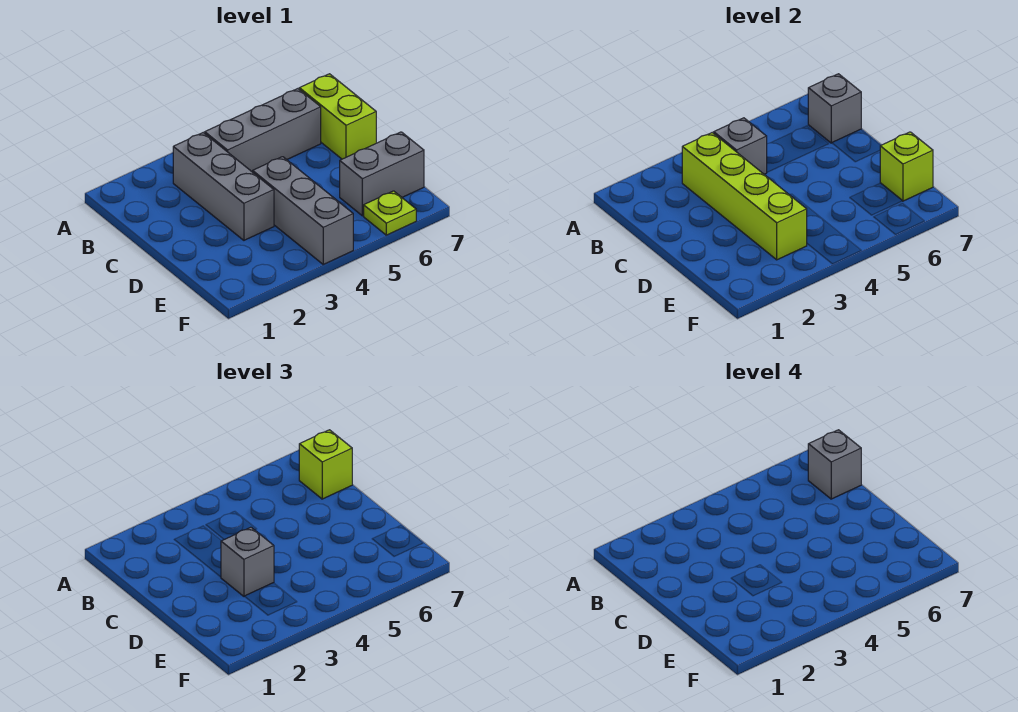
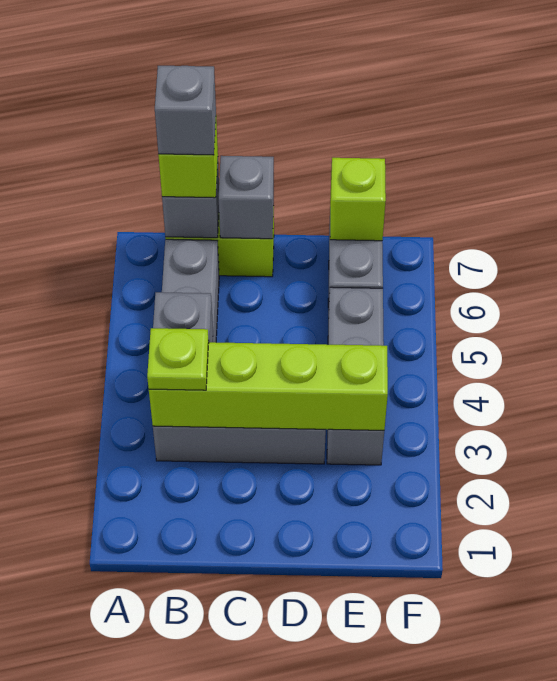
grey brick D3 level 3 -> grey brick C7 level 2
grey brick D4:F4 level 1 -> grey brick E3:E5 level 1
lime plate F6 level 1 -> lime plate B3 level 3

